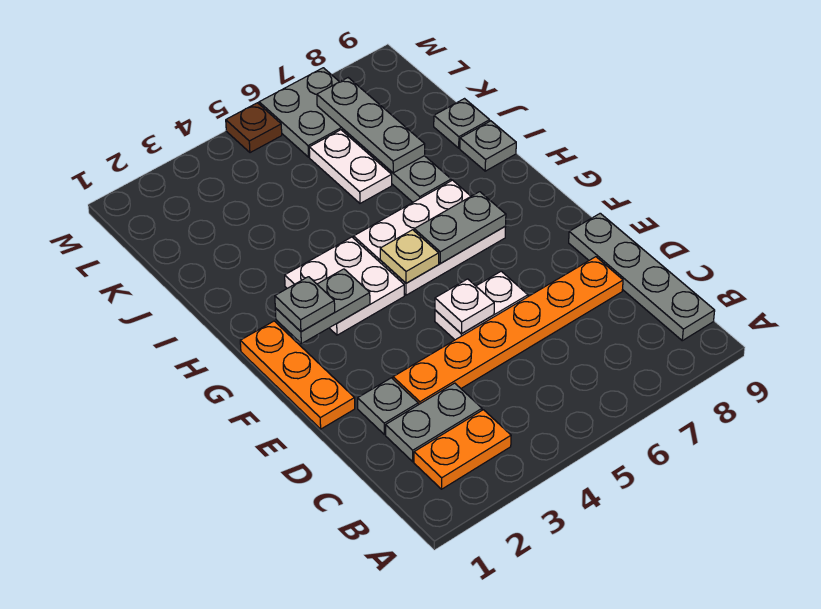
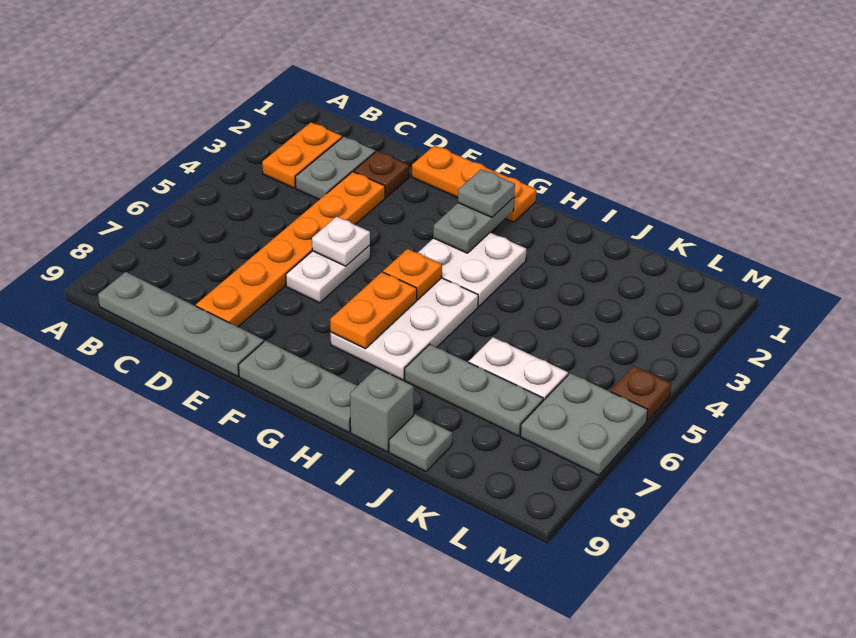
grey plate D2 level 1 -> brown plate D2 level 1
tan plate G5 level 2 -> orange plate G5 level 2
grey plate G6:G7 level 2 -> orange plate G6:G7 level 2
grey plate I9 level 1 -> grey brick I9 level 1
grey plate J7:L7 level 2 -> grey plate F9:H9 level 1

